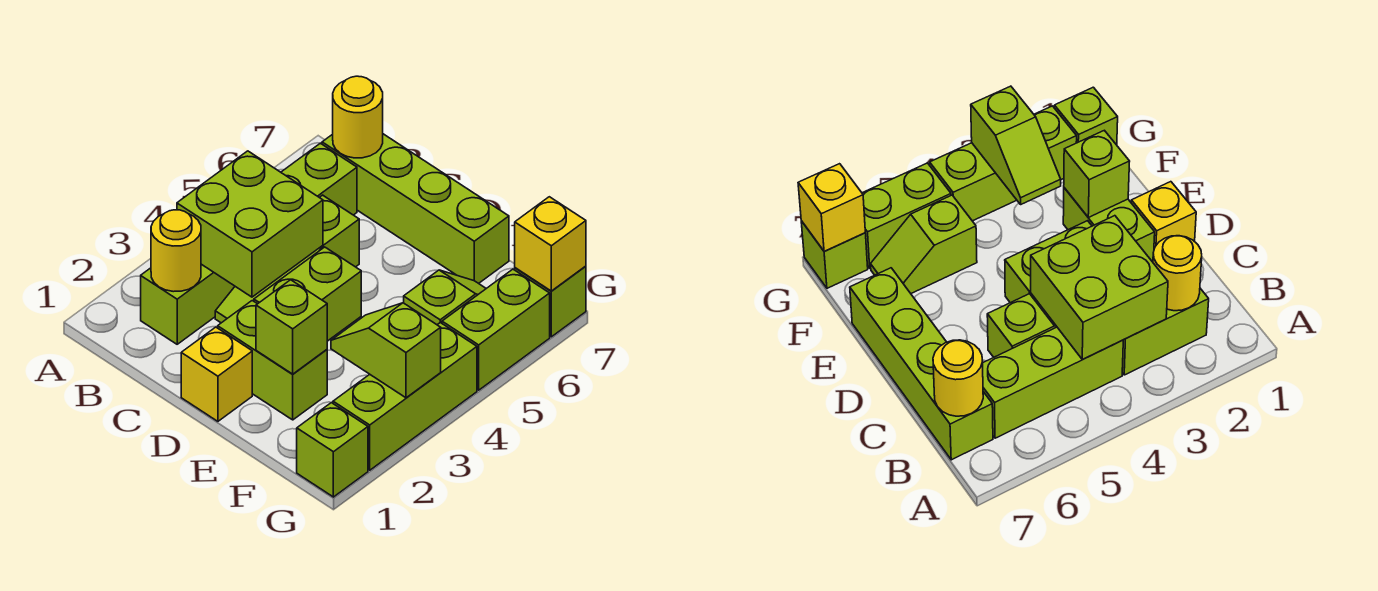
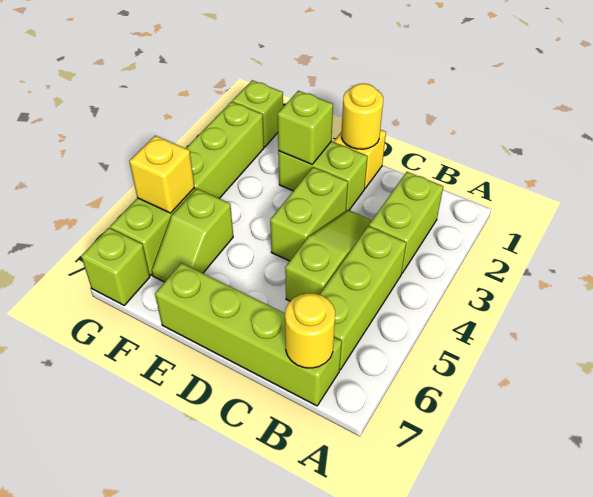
yellow round brick B2 level 2 -> yellow round brick D1 level 2
lime brick B3:C4 level 2 -> none
lime slope F3:G3 level 2 top G -> none
yellow brick G7 level 2 -> yellow brick G5 level 2

